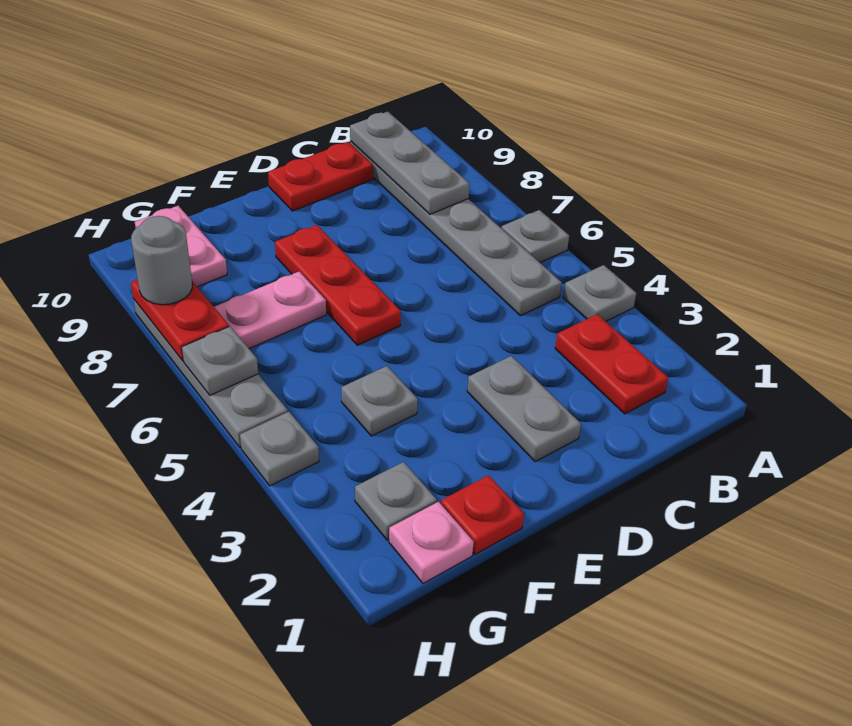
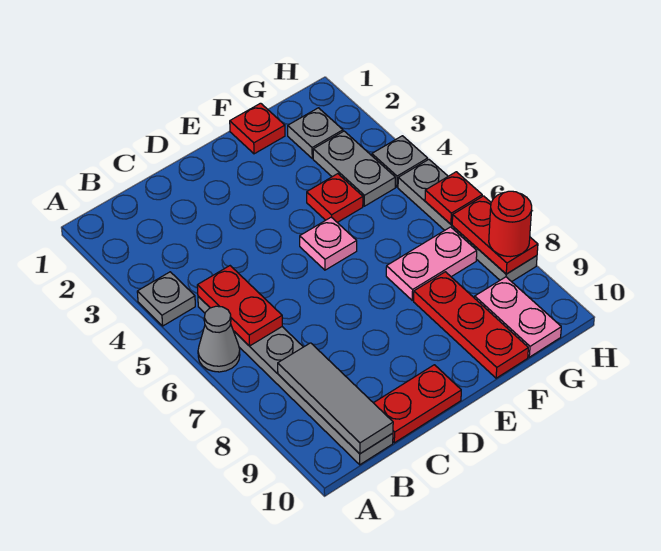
grey plate A6 level 1 -> grey cone A6 level 1
red plate B2:B3 level 1 -> red plate B5:B6 level 2
grey plate B8:B10 level 2 -> grey tile B8:B10 level 2
grey plate D2:D3 level 1 -> grey plate G3:G4 level 1
red plate E6:E8 level 1 -> red plate F8:F10 level 1
grey plate F4 level 1 -> red plate F4 level 1
pink plate G1 level 1 -> pink plate E5 level 1
grey plate H6 level 2 -> red plate H6 level 2
grey round brick H8 level 3 -> red round brick H8 level 3

